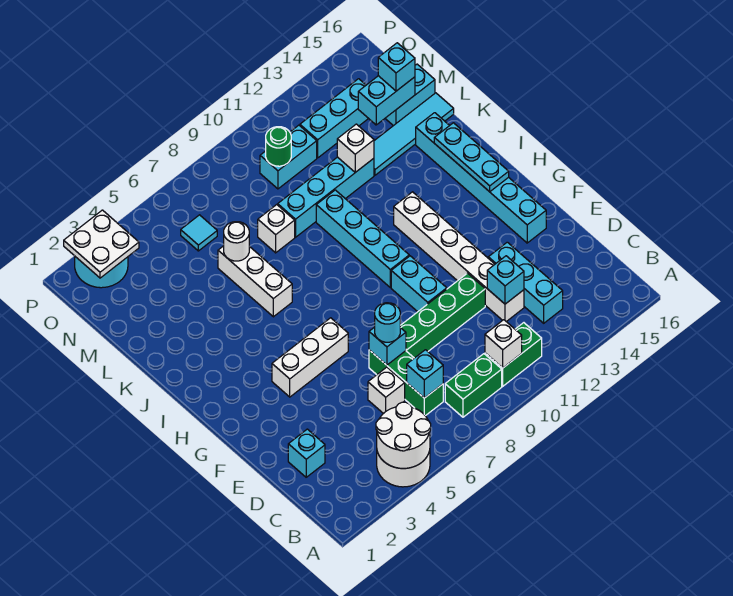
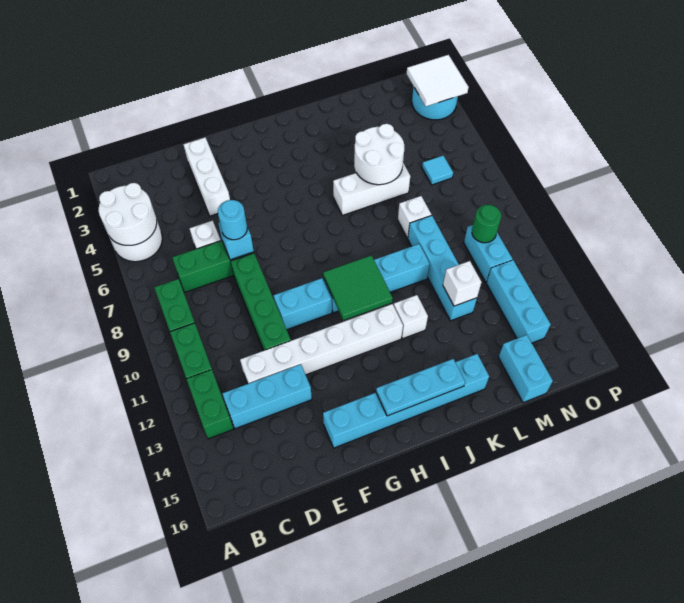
white brick B10 level 2 -> white brick J12 level 1
none -> green brick B12:B13 level 1
cyan brick C7 level 2 -> none
cyan brick D2 level 1 -> none
cyan brick D12 level 2 -> none
white brick G4:G6 level 1 -> white brick E2:E4 level 1
none -> green tile H10:I11 level 2
white round brick L6 level 2 -> white round brick K5:L6 level 2
cyan tile L13:L16 level 1 -> none
cyan brick M14:M15 level 2 -> none
cyan brick M15 level 3 -> none
white plate O2:P3 level 2 -> white tile O2:P3 level 2

